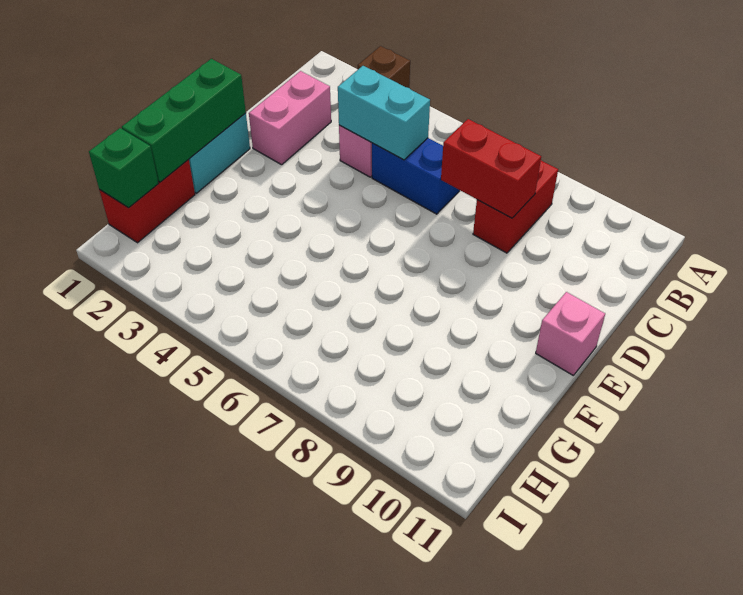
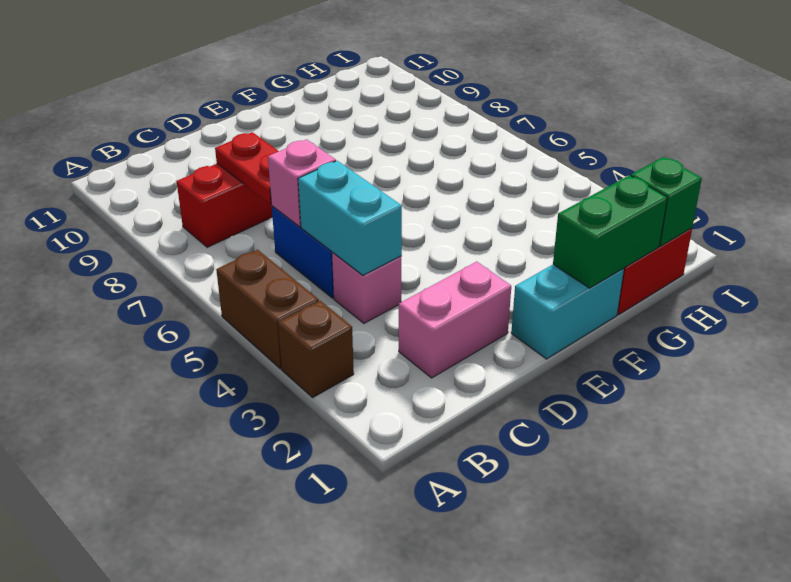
none -> brown brick A4:A5 level 1
red brick C7:C8 level 2 -> red plate C7:C8 level 2
green brick E1:G1 level 2 -> green brick F1:G1 level 2
pink brick E11 level 1 -> pink brick C6 level 2

